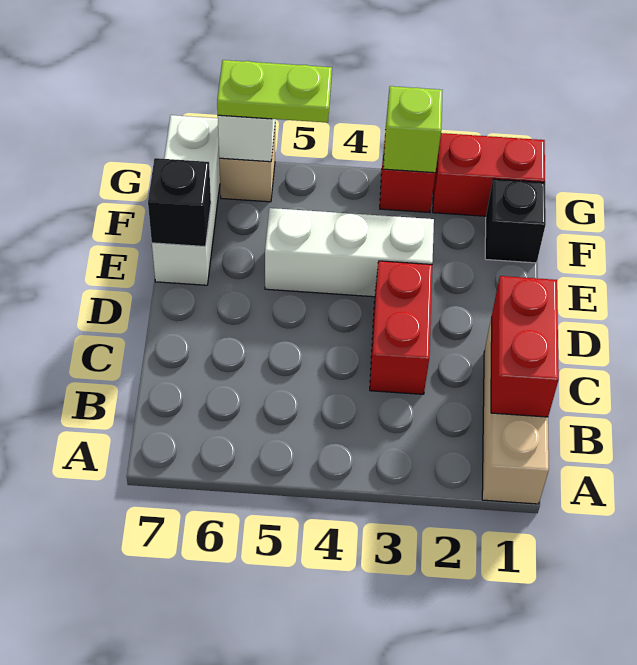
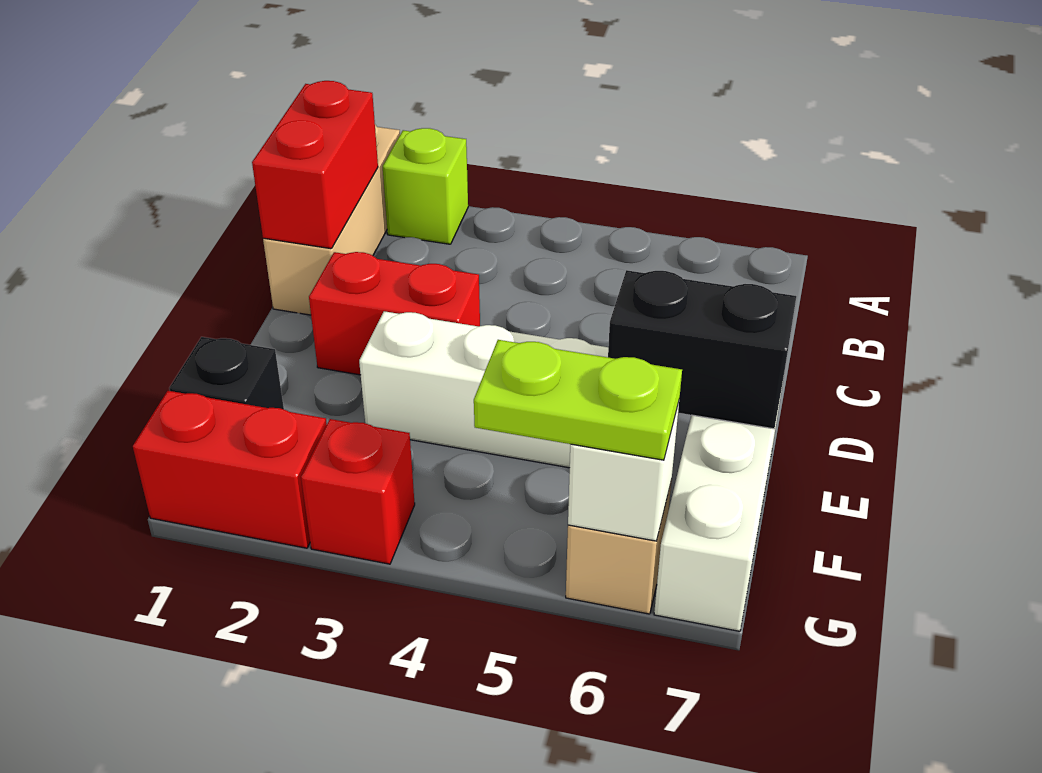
red brick C3:D3 level 1 -> red brick D2:D3 level 1
black brick E7 level 2 -> black brick E6:E7 level 2
lime brick G3 level 2 -> lime brick A2 level 1

